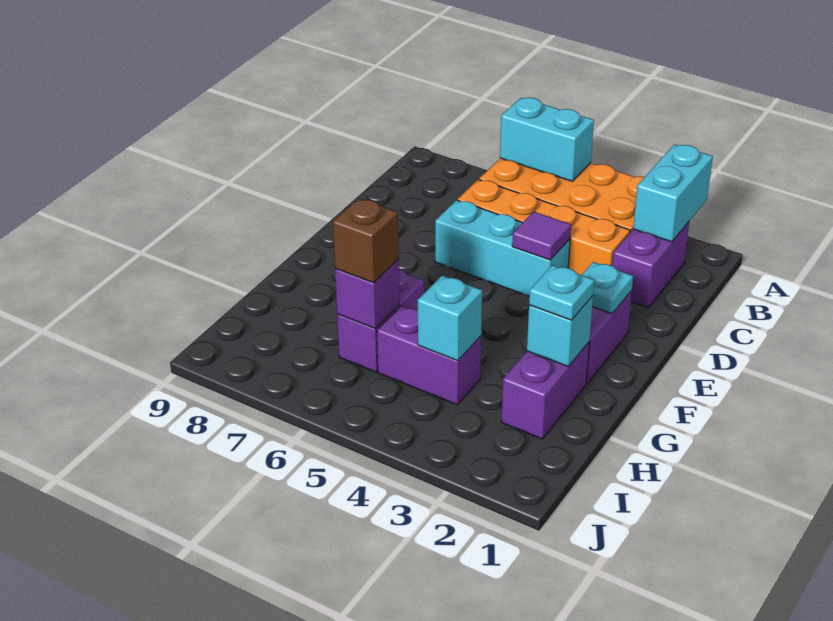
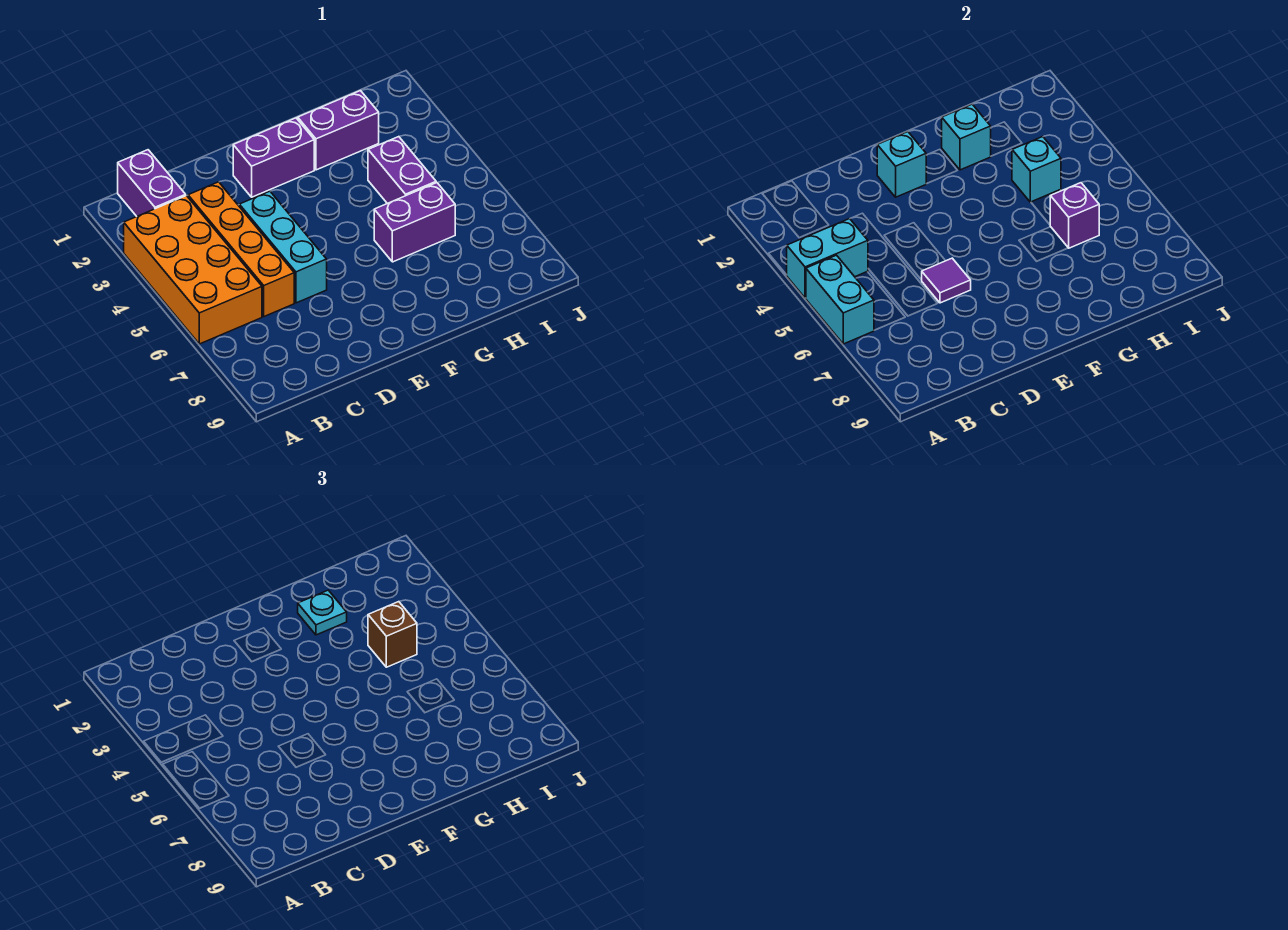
cyan brick A2:B2 level 2 -> cyan brick A4:B4 level 2
purple brick B2:C2 level 1 -> purple brick B1:B2 level 1
purple tile D4 level 2 -> purple tile D6 level 2
cyan plate E2 level 2 -> cyan brick E2 level 2
brown brick H6 level 3 -> brown brick H4 level 3

